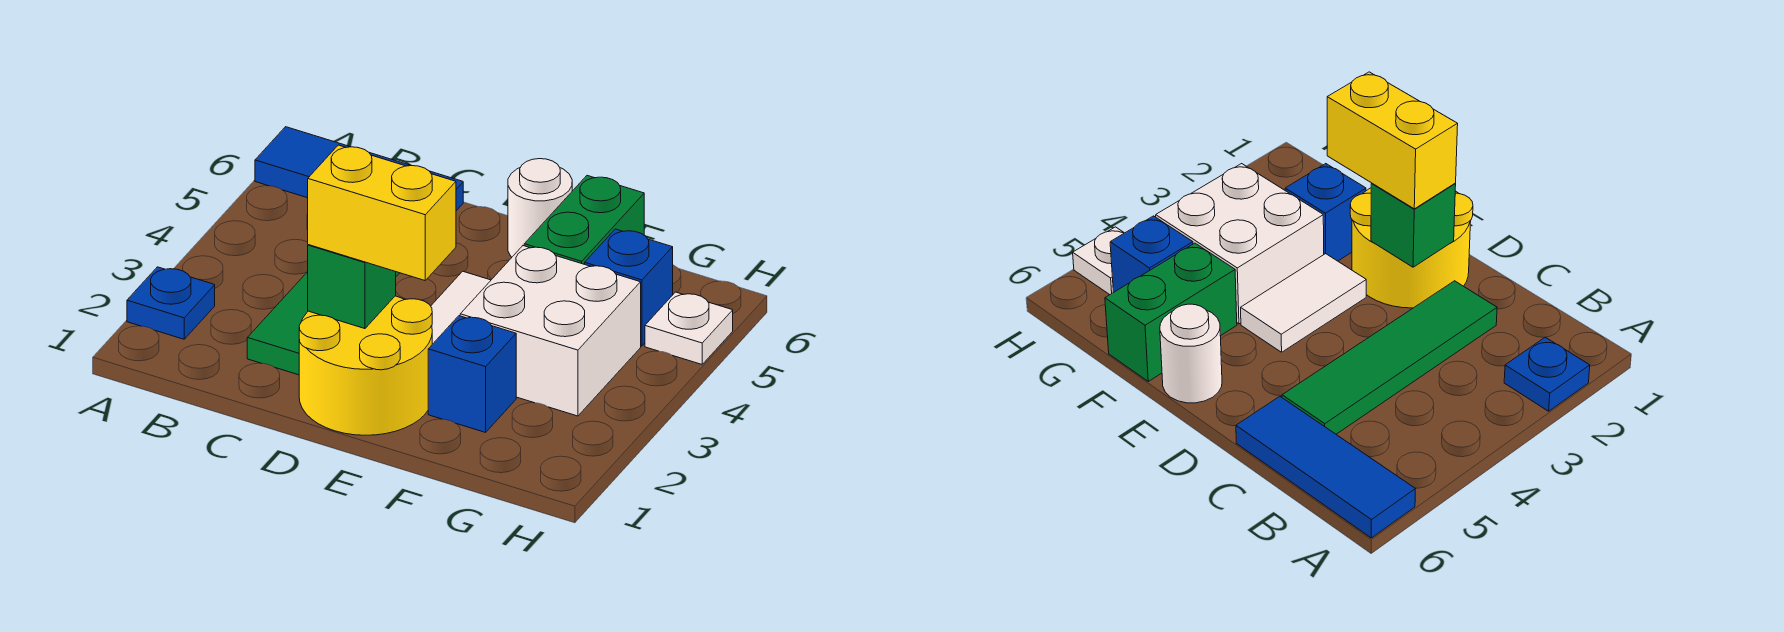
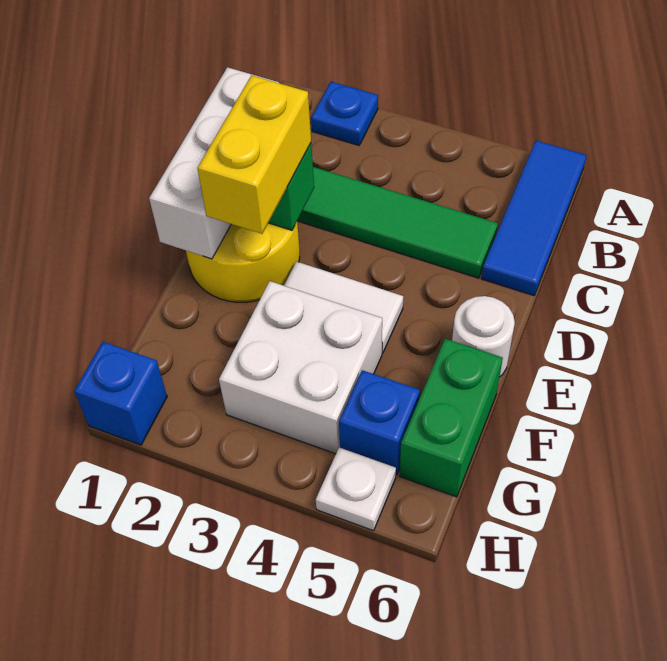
none -> white brick C1:E1 level 2
blue brick F2 level 1 -> blue brick H1 level 1
green brick F5:F6 level 1 -> green brick F6:G6 level 1

